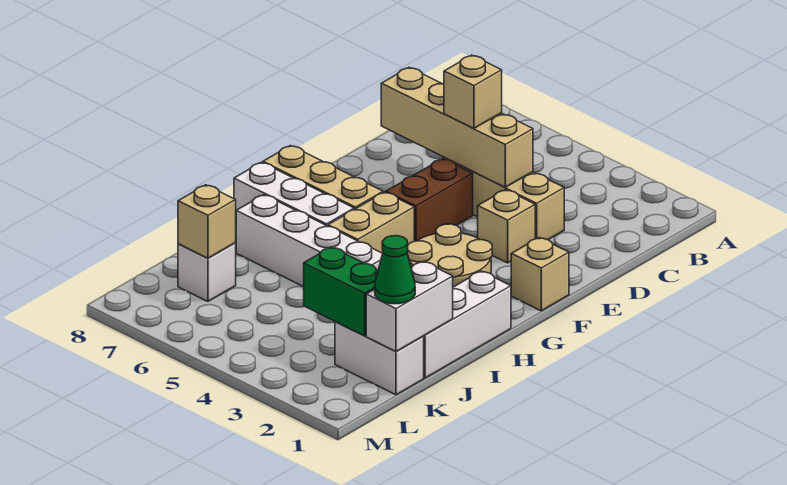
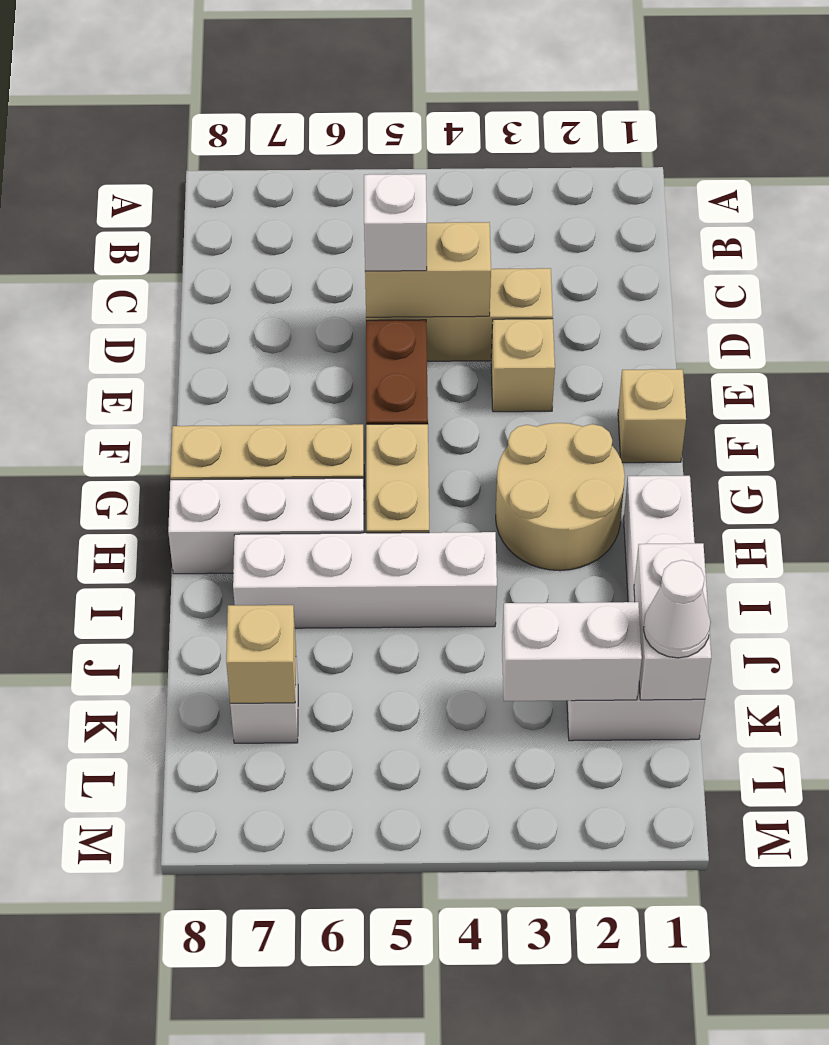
tan brick D4:D7 level 2 -> tan brick D4:D5 level 2
tan brick D5 level 3 -> white brick D5 level 3
green cone K1 level 3 -> white cone K1 level 3
green brick K2:K3 level 2 -> white brick K2:K3 level 2

